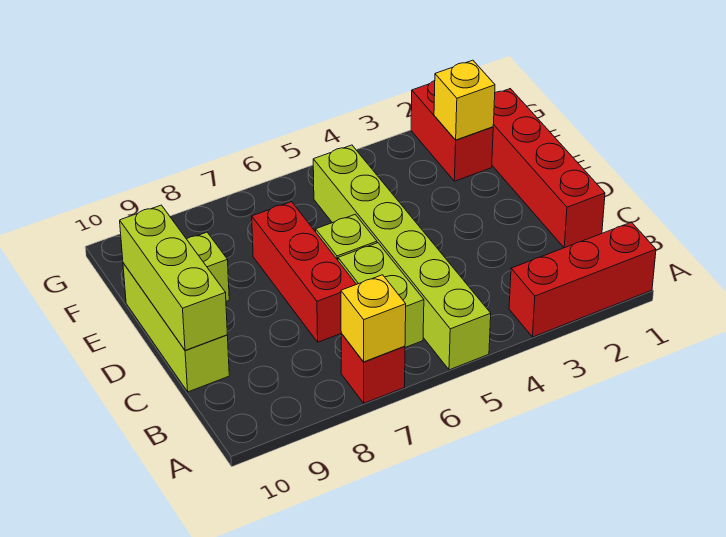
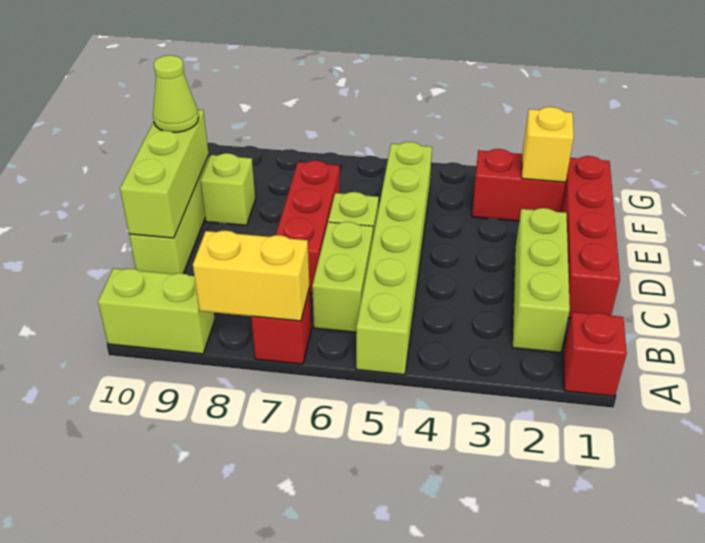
red brick A1:A3 level 1 -> red brick A1 level 1
yellow brick A7 level 2 -> yellow brick A7:A8 level 2
none -> lime brick A9:A10 level 1
none -> lime brick B2:D2 level 1
none -> lime cone E10 level 3
red brick F2:G2 level 1 -> red brick F2:F3 level 1

